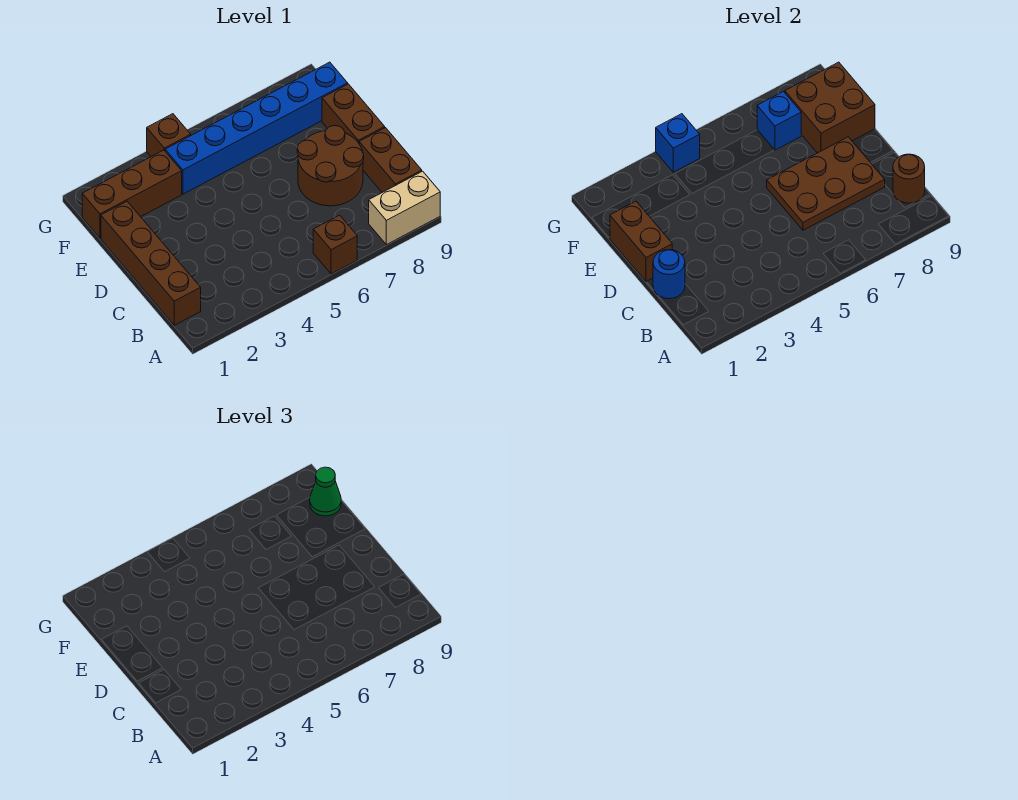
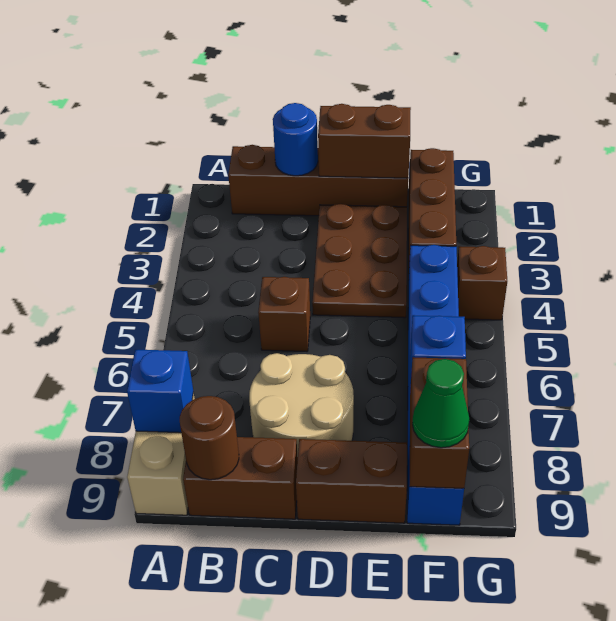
brown brick A6 level 1 -> brown brick C5 level 1
brown plate C6:D8 level 2 -> brown plate D2:E4 level 1
brown round brick C7:D8 level 1 -> tan round brick C7:D8 level 1
brown brick E8:F9 level 2 -> brown brick F8:F9 level 2
blue brick G4 level 2 -> blue brick A8 level 2

